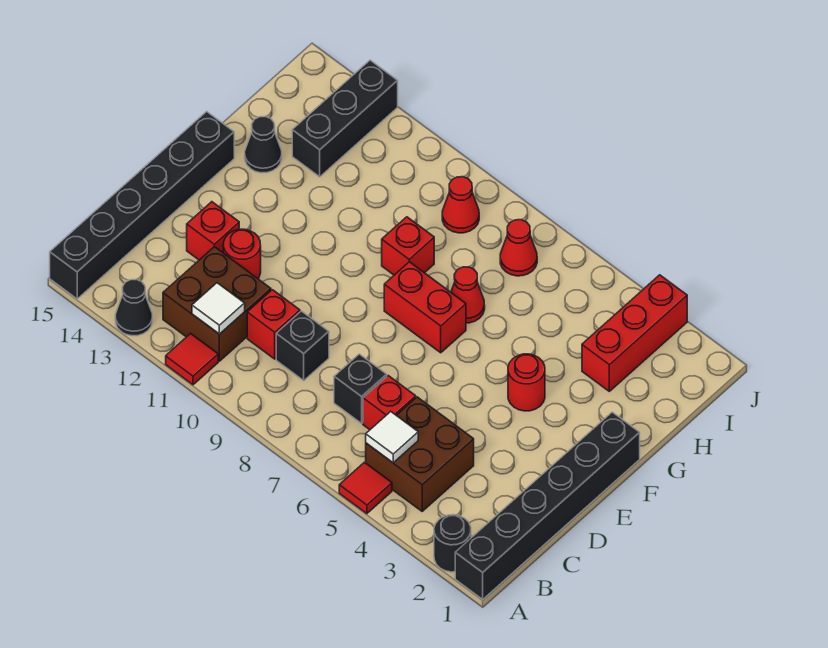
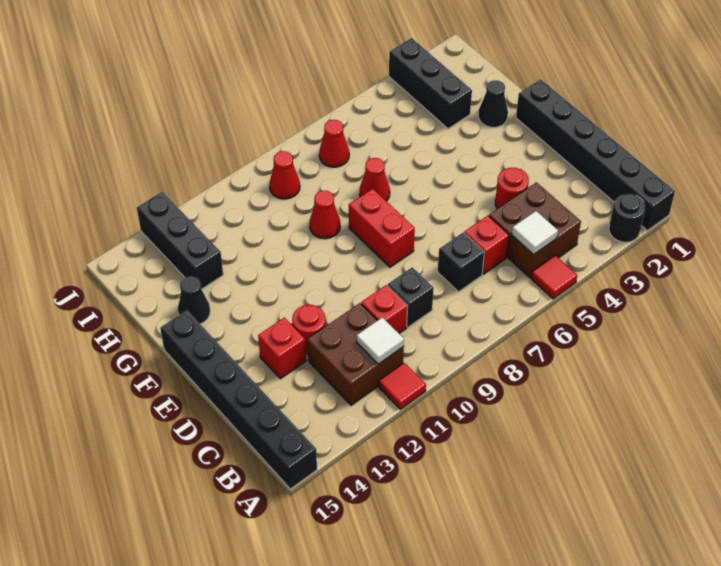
black cone A13 level 1 -> black cone G2 level 1
red round brick F4 level 1 -> red round brick D4 level 1
red brick F7:F8 level 1 -> red brick E8:F8 level 1
red brick G9 level 1 -> red cone G9 level 1
red brick H3:J3 level 1 -> black brick H3:J3 level 1

